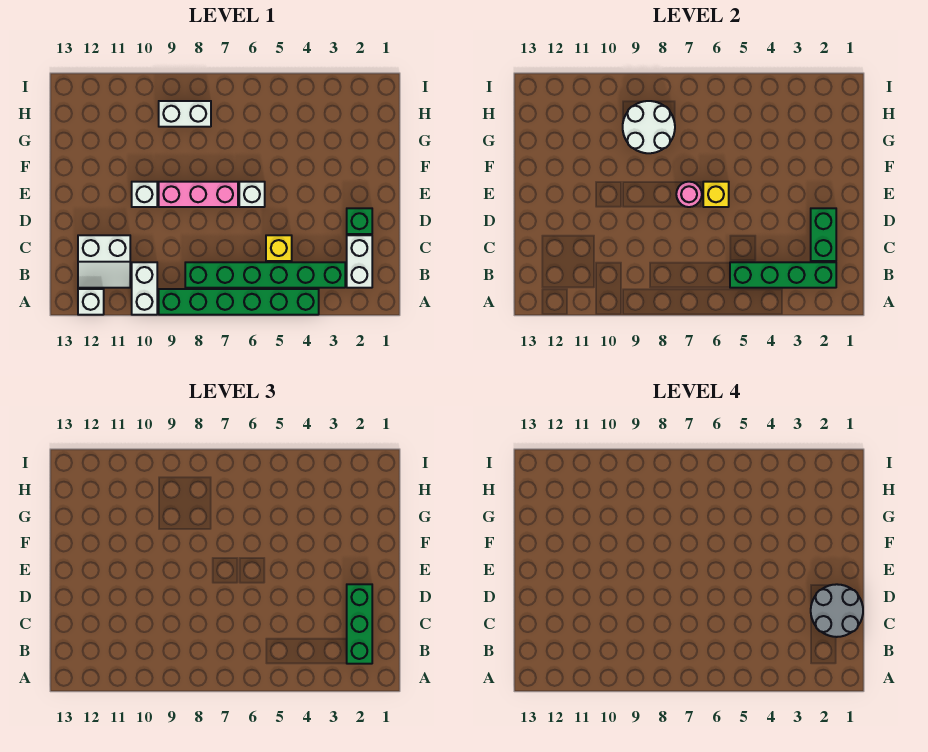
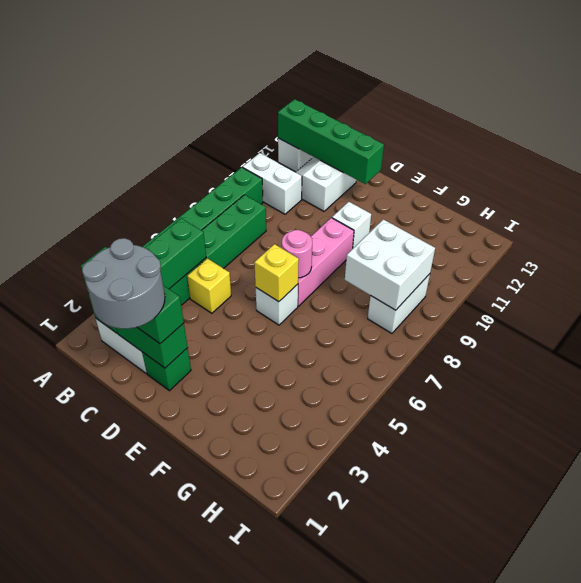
none -> green brick A12:D12 level 2
white round brick G8:H9 level 2 -> white brick G8:H9 level 2

